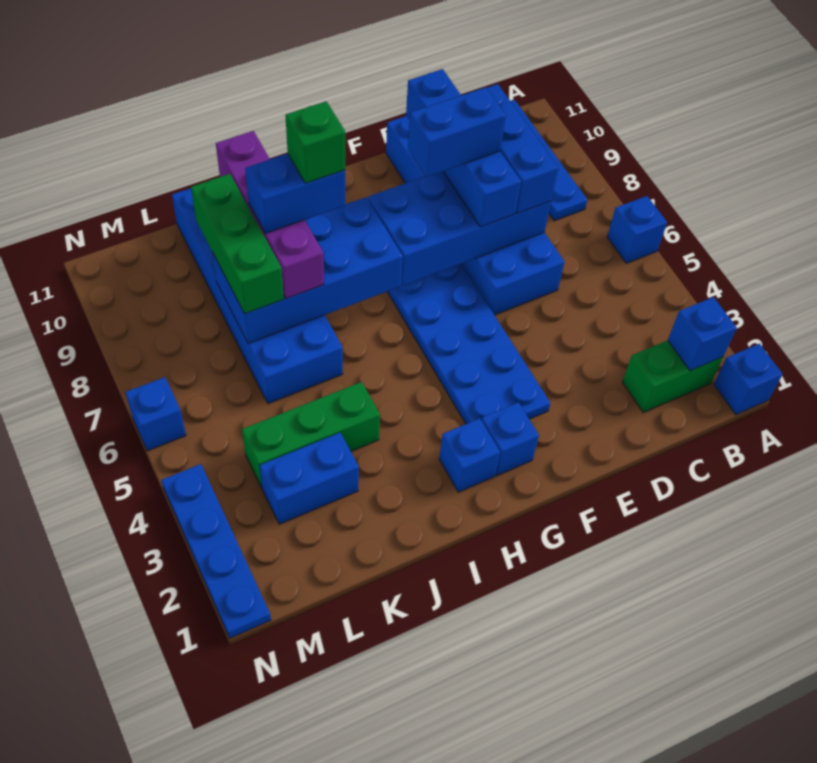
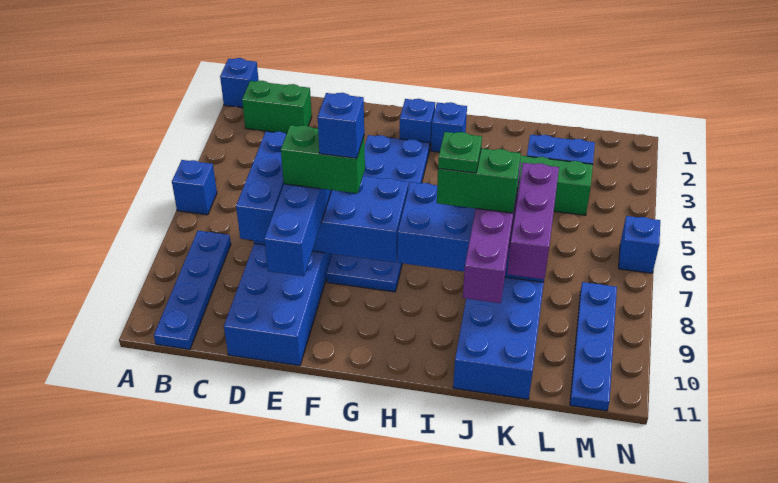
blue brick B2 level 2 -> blue brick F8 level 5
blue brick E8:F8 level 4 -> green brick E8:F8 level 4
blue brick I8:J8 level 4 -> green brick I8:J8 level 4
green brick I8 level 5 -> green plate I8 level 5
green brick K7:K9 level 3 -> purple brick K7:K9 level 3
blue plate N1:N4 level 1 -> blue plate M8:M11 level 1

